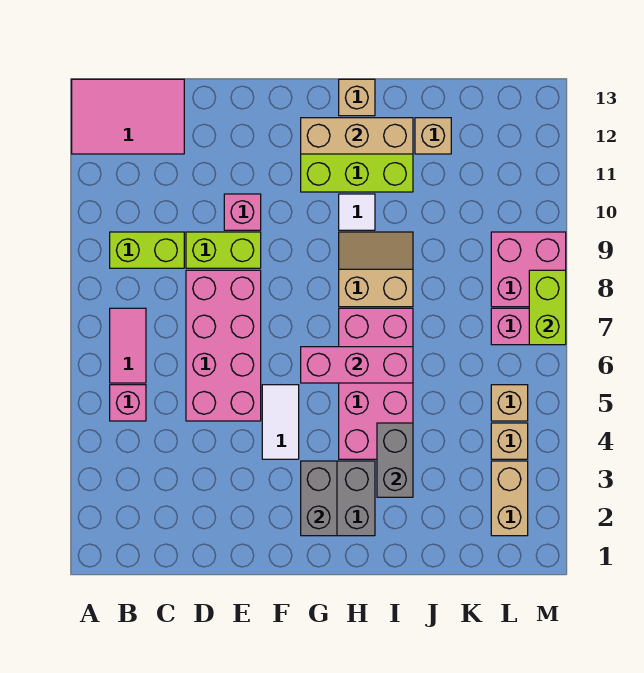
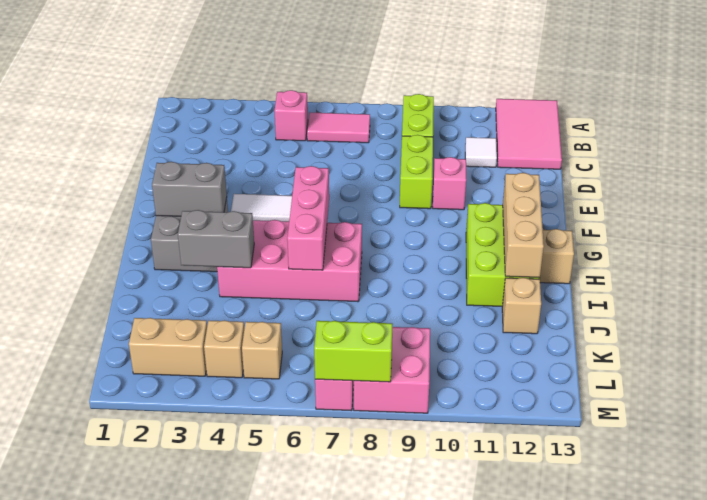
pink brick D5:E8 level 1 -> none
tan slope H8:I9 level 1 top 8 -> none
white tile H10 level 1 -> white tile C11 level 1

